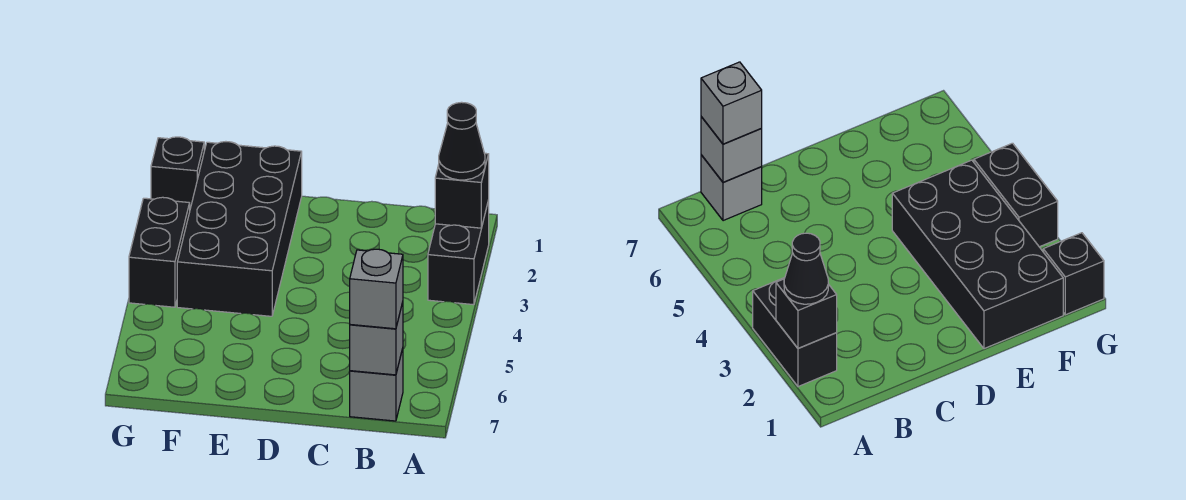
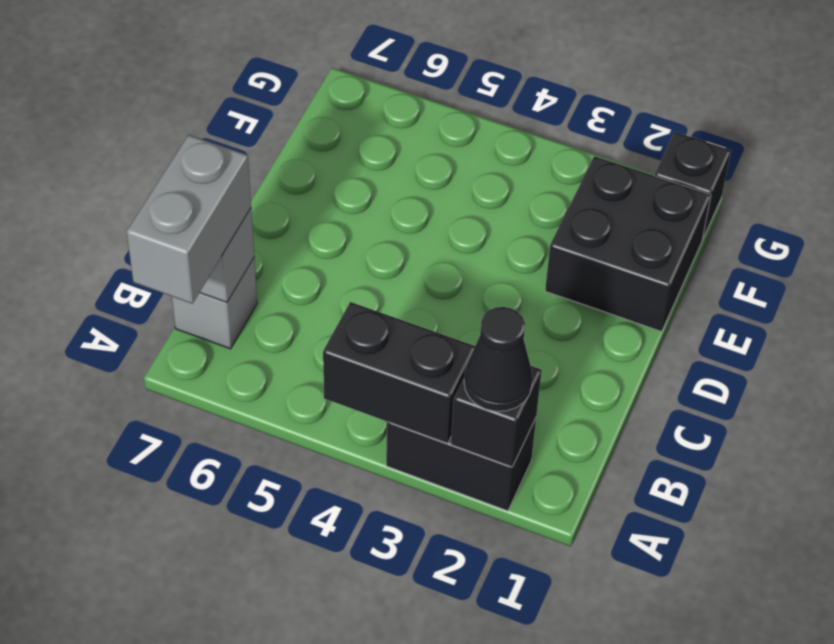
grey brick B7 level 3 -> grey brick A7:B7 level 3
black brick E1:F4 level 1 -> black brick E1:F2 level 1
black brick G3:G4 level 1 -> black brick A3:A4 level 2

